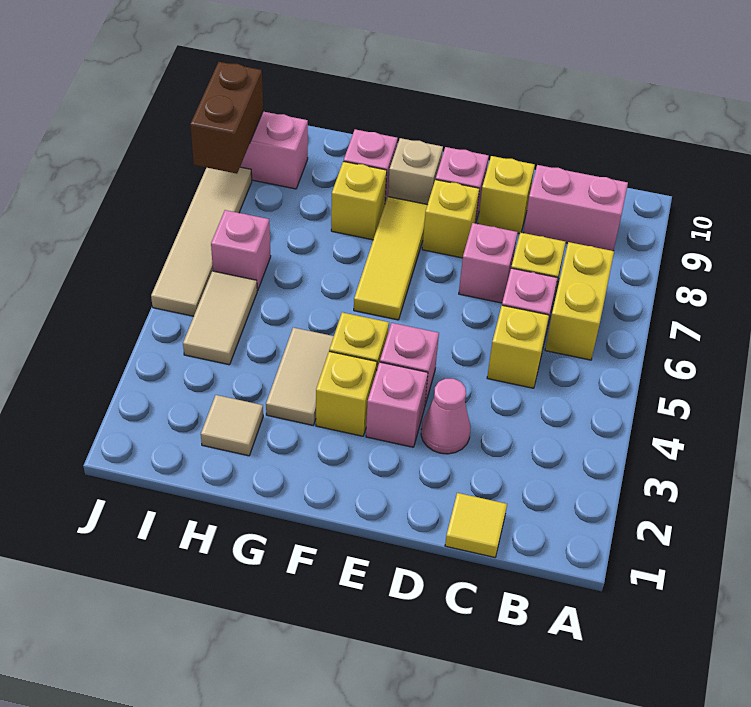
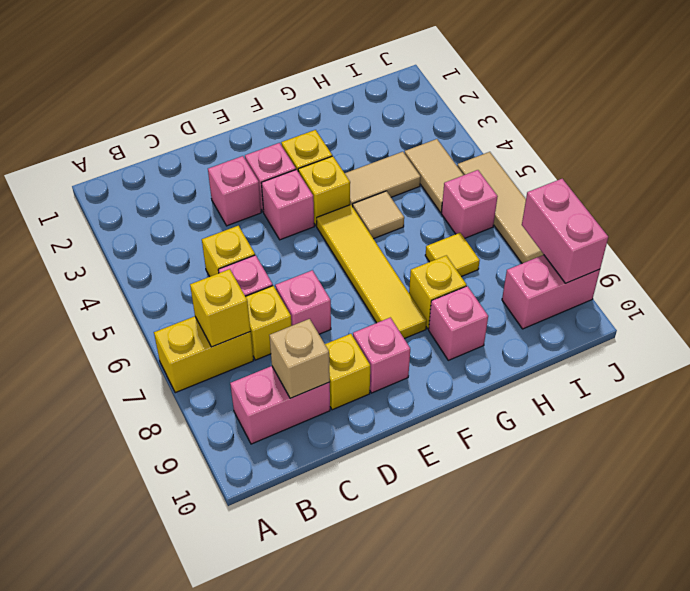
yellow brick B6:B7 level 1 -> yellow brick A7:B7 level 1
yellow tile C1 level 1 -> yellow tile H7 level 1
pink cone D3 level 1 -> pink brick D3 level 1
yellow brick E8 level 1 -> yellow brick B7 level 2
yellow tile F6:F8 level 1 -> yellow tile F5:F8 level 1
tan brick F9 level 1 -> tan brick C9 level 2
tan tile G3:G4 level 1 -> tan tile G4:H4 level 1
tan tile H2 level 1 -> tan tile G5 level 1
brown brick J8:J9 level 2 -> pink brick J8:J9 level 2

